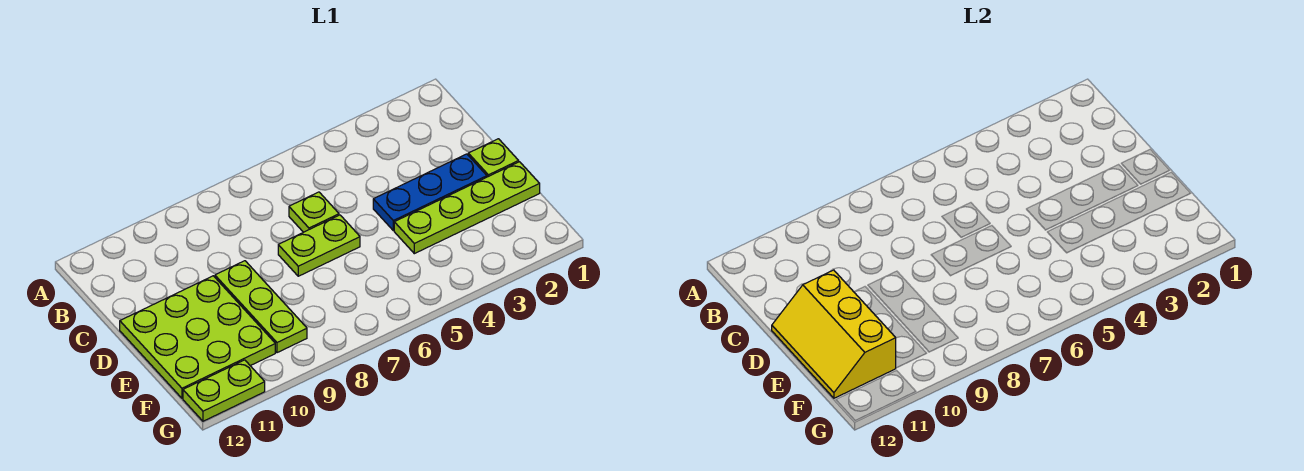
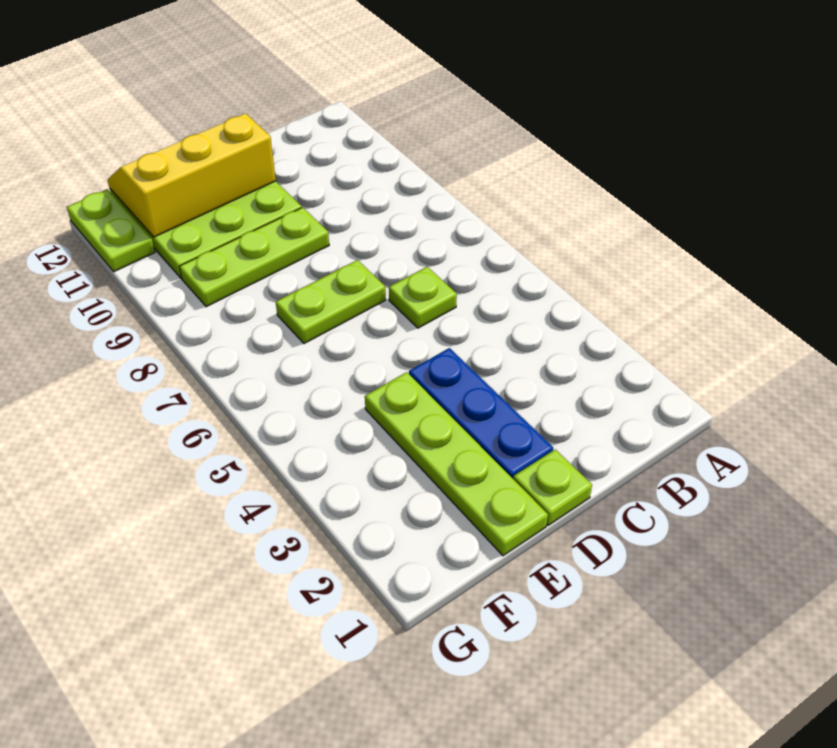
lime plate D6:D7 level 1 -> lime plate D7:E7 level 1

